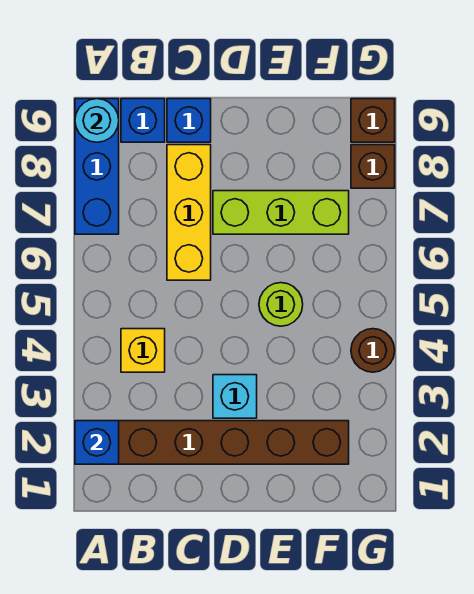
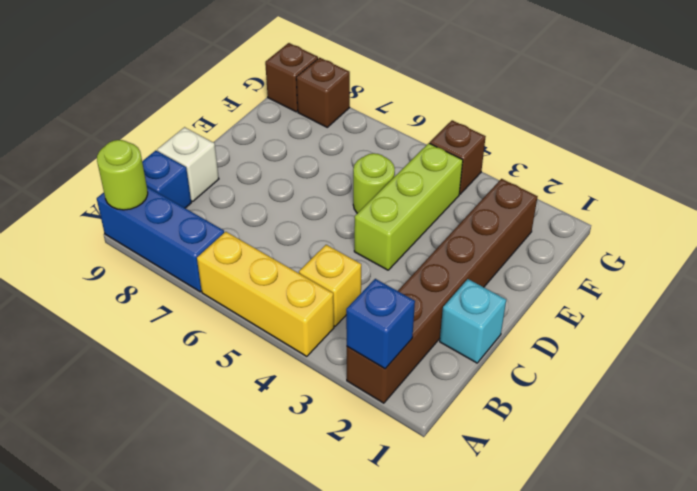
cyan round brick A9 level 2 -> lime round brick A9 level 2
yellow brick C6:C8 level 1 -> yellow brick A4:A6 level 1
blue brick C9 level 1 -> white brick C9 level 1
cyan brick D3 level 1 -> cyan brick C1 level 1
lime brick D7:F7 level 1 -> lime brick D4:F4 level 1
brown round brick G4 level 1 -> brown brick G4 level 1

